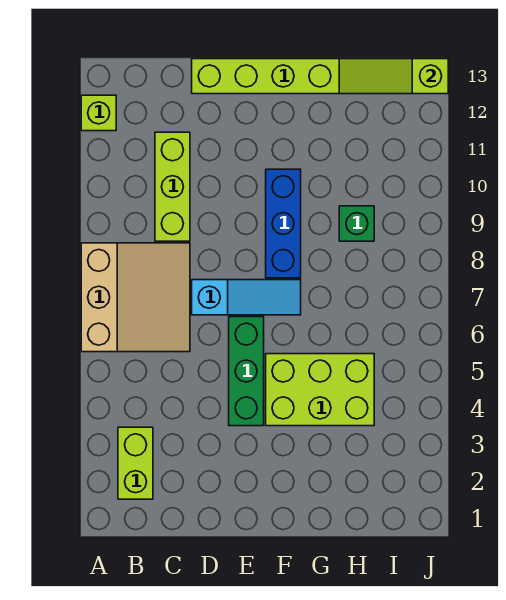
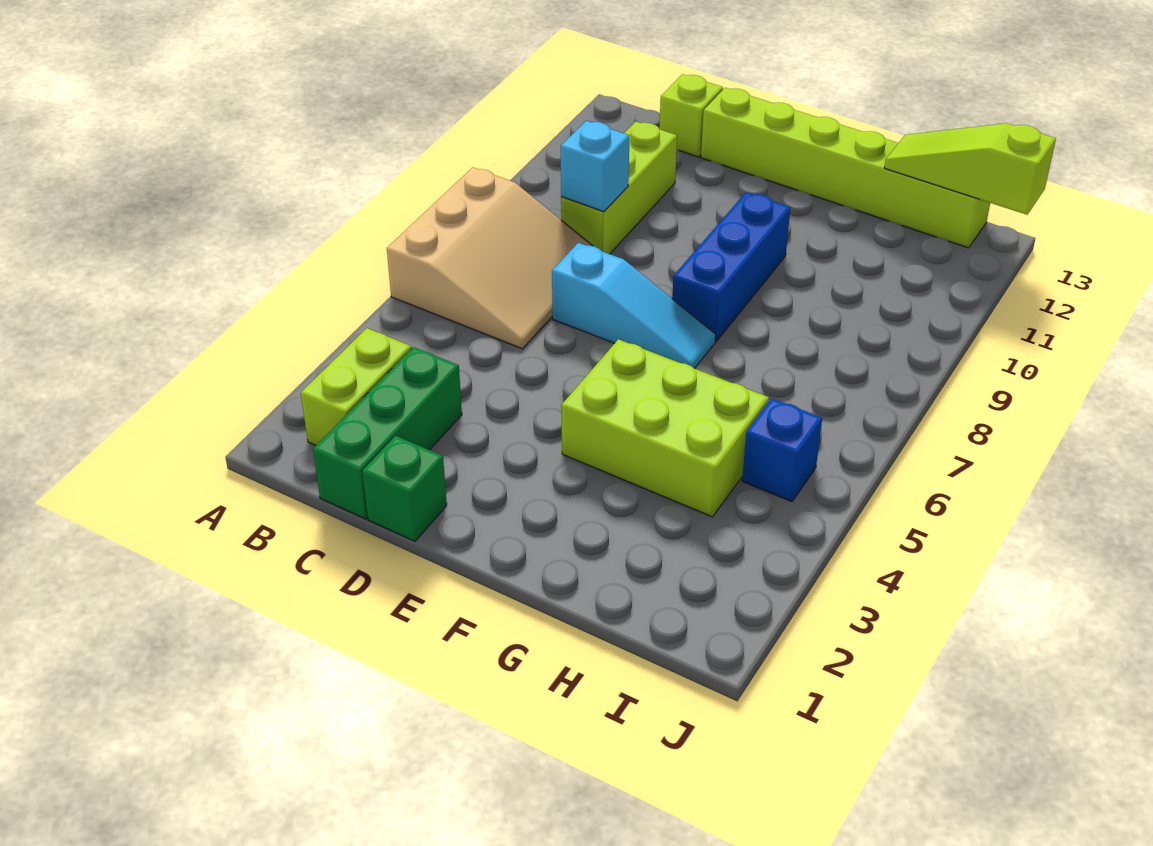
lime brick A12 level 1 -> lime brick C13 level 1
none -> cyan brick C9 level 2
green brick E4:E6 level 1 -> green brick C1:C3 level 1
green brick H9 level 1 -> green brick D1 level 1
none -> blue brick I5 level 1

